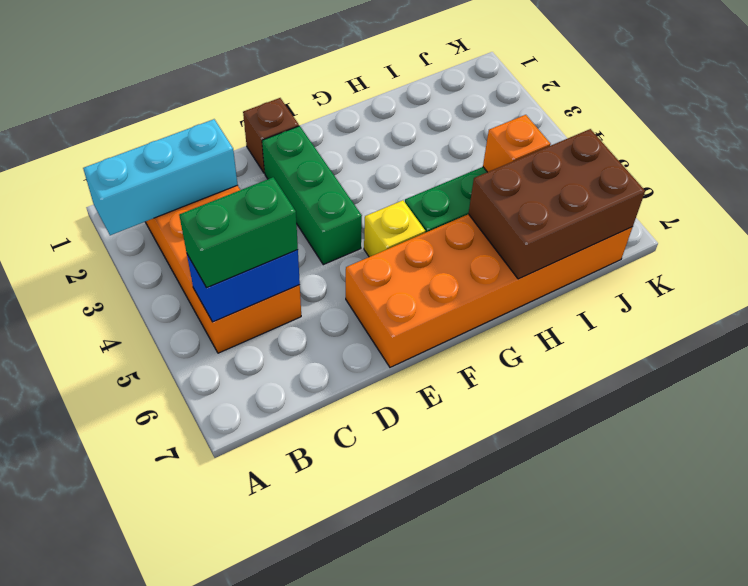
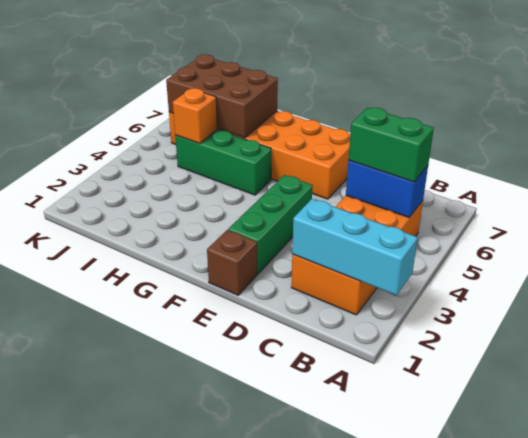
yellow brick F5 level 1 -> none

